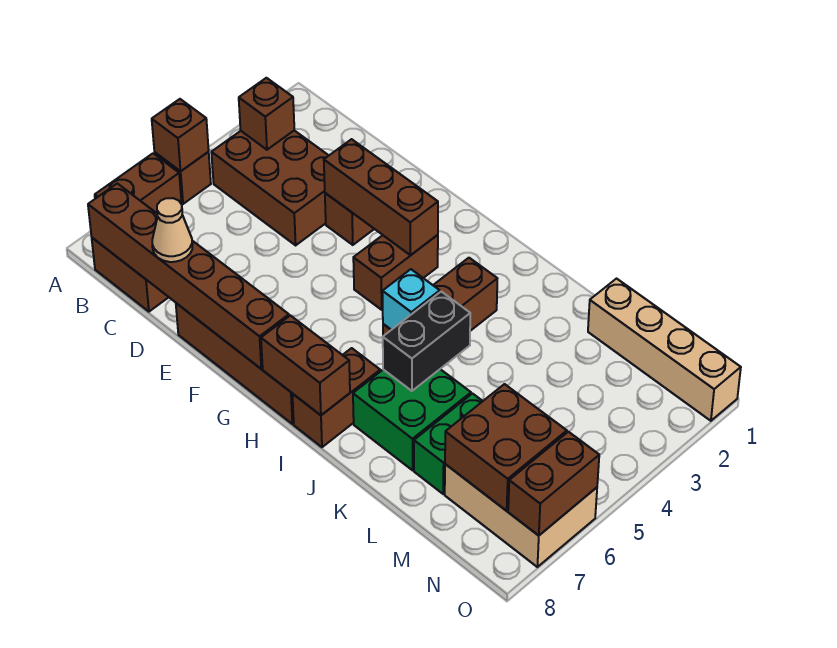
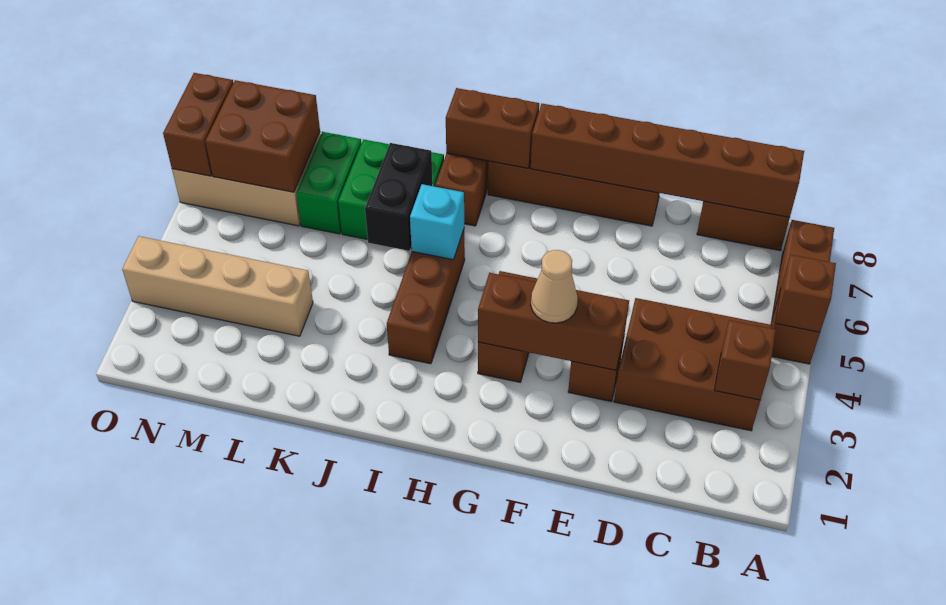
tan cone D8 level 3 -> tan cone F3 level 3
tan brick L1:O1 level 1 -> tan brick L3:O3 level 1

